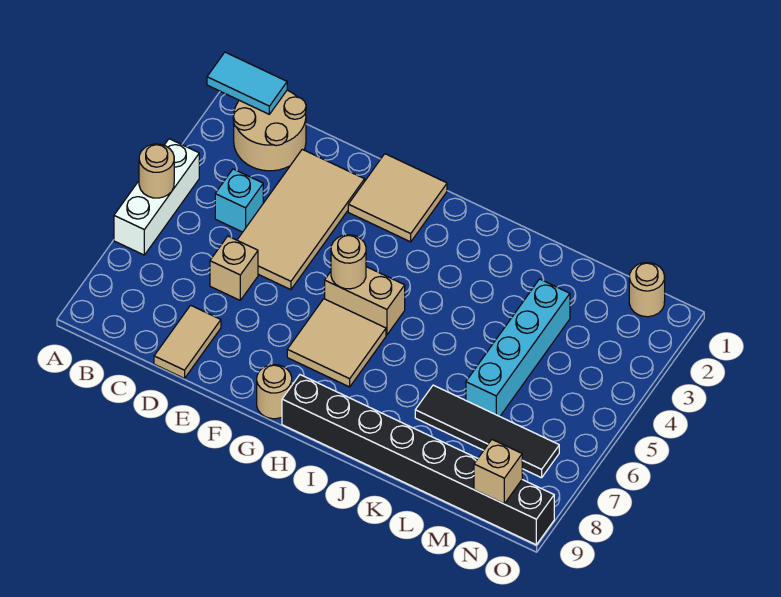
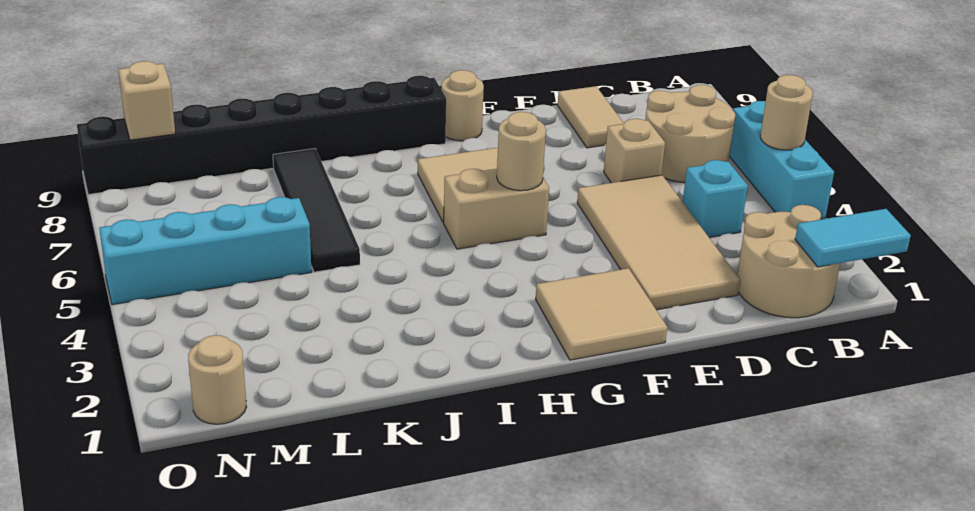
white brick A4:A6 level 1 -> cyan brick A4:A6 level 1
none -> tan round brick B6:C7 level 1
black tile K7:N7 level 1 -> black tile K5:K8 level 1
cyan brick L3:L6 level 1 -> cyan brick L5:O5 level 1

